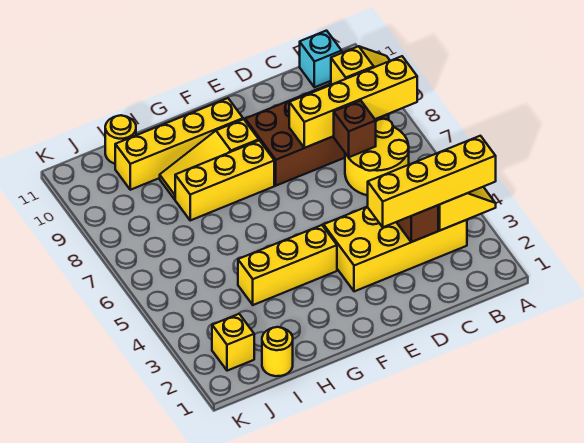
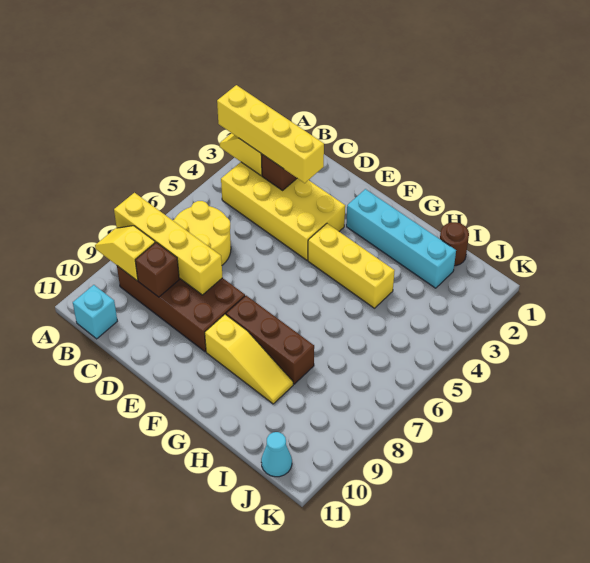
brown brick C7 level 2 -> brown brick C9 level 2
none -> cyan brick F2:I2 level 1
yellow brick F8:H8 level 1 -> brown brick F8:H8 level 1
yellow brick F10:I10 level 1 -> none
yellow round brick I1 level 1 -> brown round brick I1 level 1
yellow round brick I11 level 1 -> none
yellow brick J2 level 1 -> none
none -> cyan cone J11 level 1

